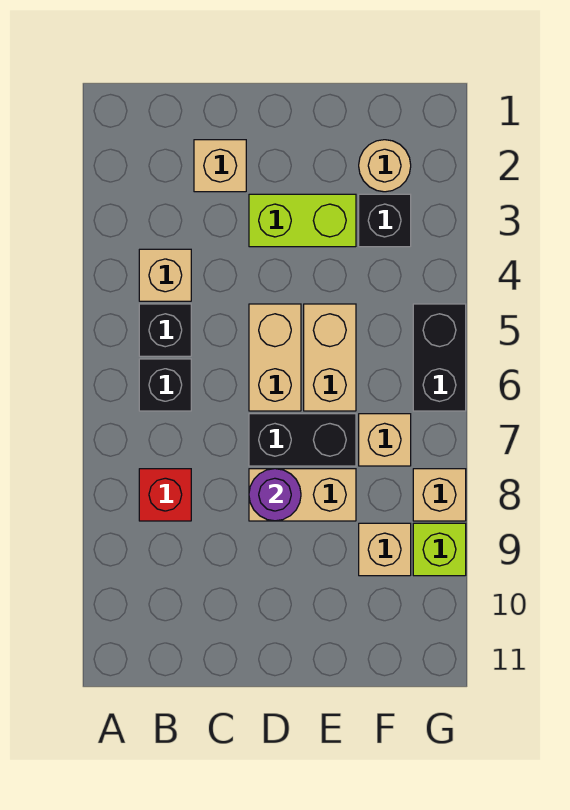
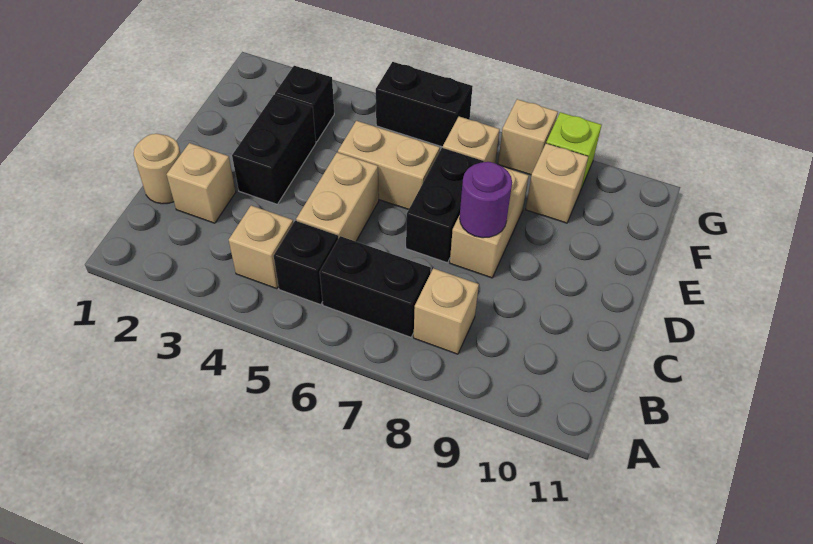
black brick B6 level 1 -> black brick B6:B7 level 1
red brick B8 level 1 -> tan brick B8 level 1
lime brick D3:E3 level 1 -> black brick D3:E3 level 1
tan brick D5:D6 level 1 -> tan brick C5:D5 level 1
tan round brick F2 level 1 -> tan round brick C1 level 1

